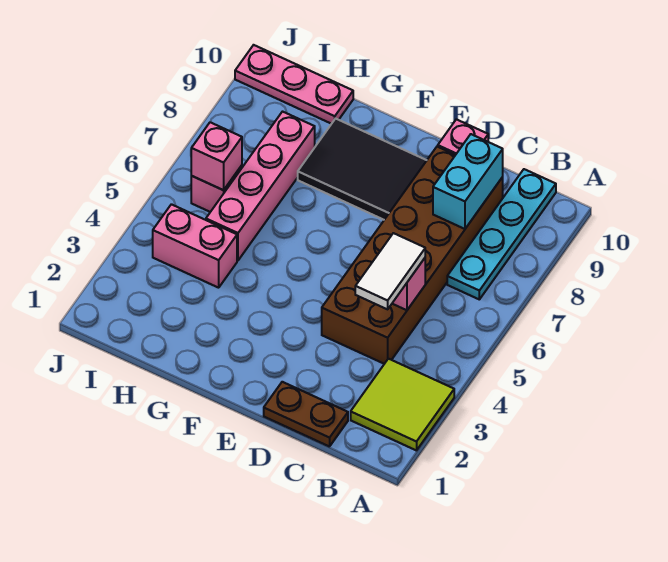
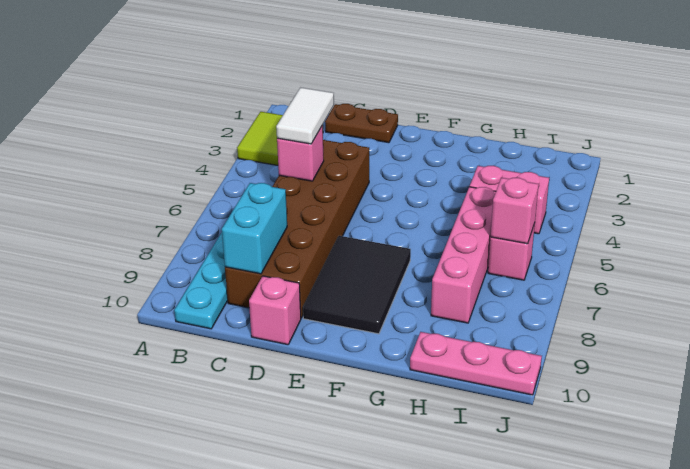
black tile E8:G9 level 1 -> black tile E7:F9 level 1

